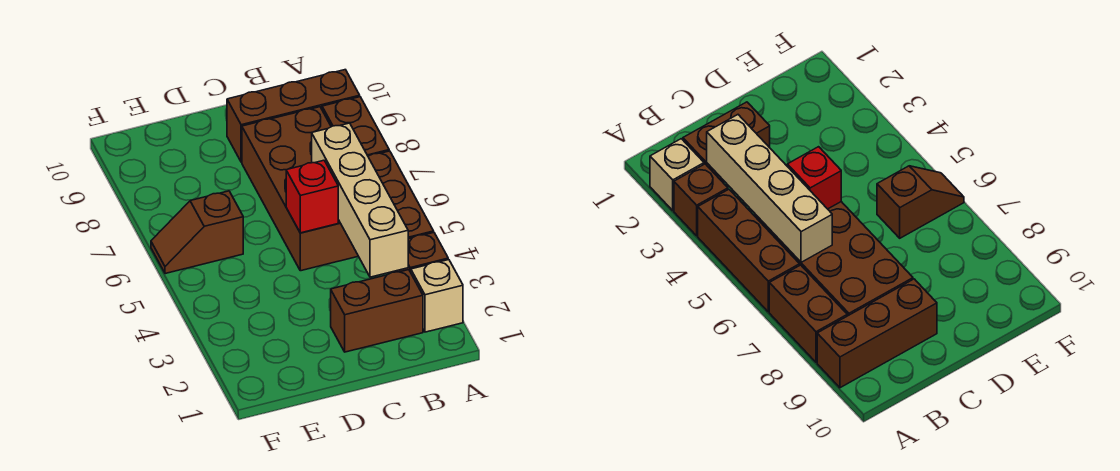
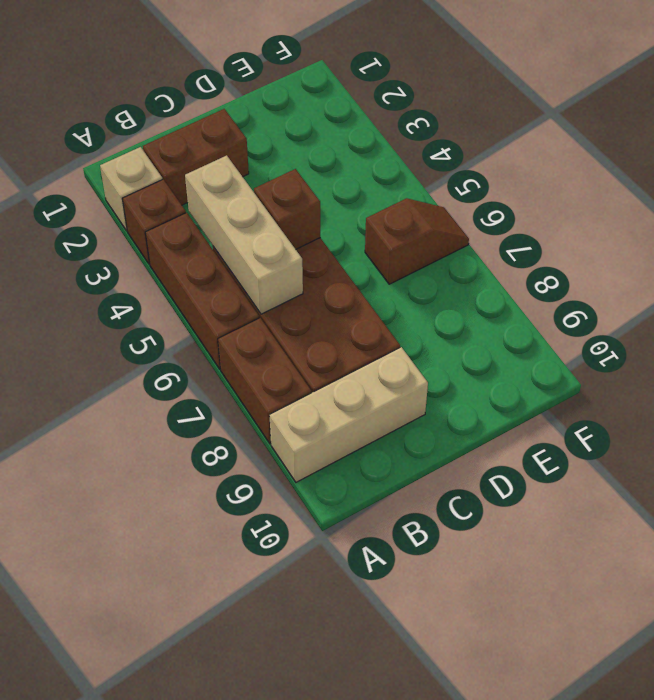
brown brick A9:C9 level 1 -> tan brick A9:C9 level 1
tan brick B3:B6 level 2 -> tan brick B4:B6 level 2
red brick C5 level 2 -> brown brick C5 level 2

